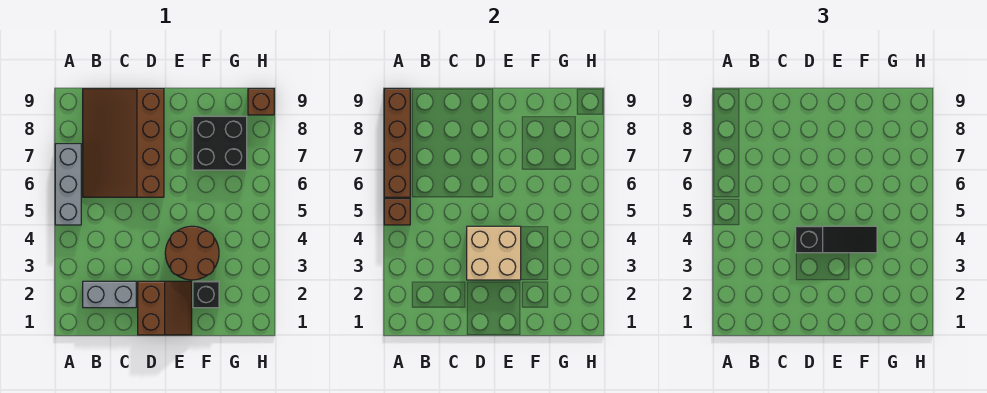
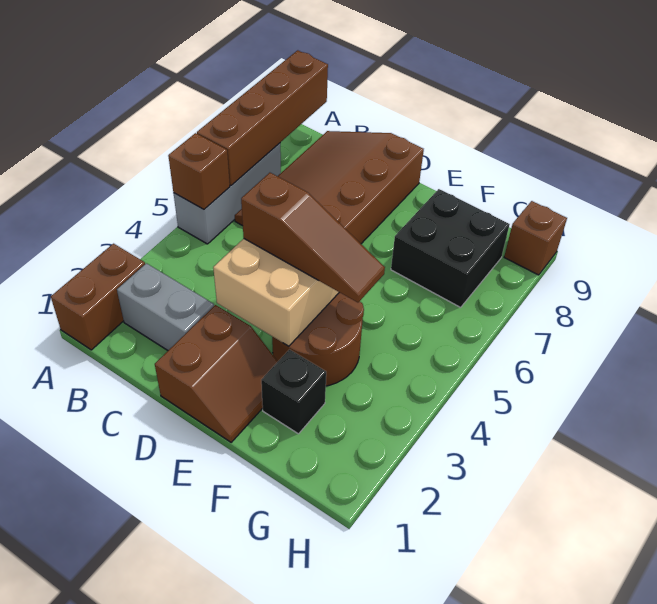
none -> brown brick A1:A2 level 1
black slope D4:F4 level 3 top D -> brown slope D4:F4 level 3 top D

